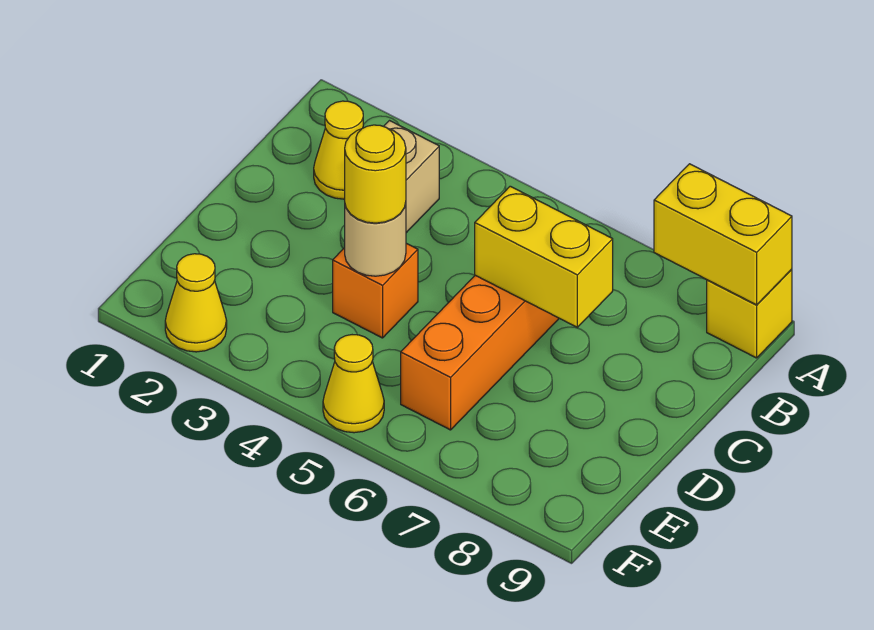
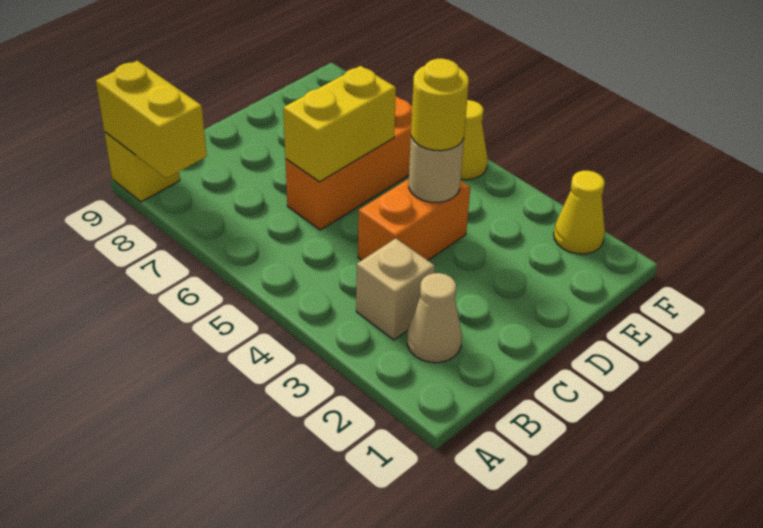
yellow cone B2 level 1 -> tan cone B2 level 1
yellow brick C6:C7 level 2 -> yellow brick C6:D6 level 2
orange brick D4 level 1 -> orange brick C4:D4 level 1

